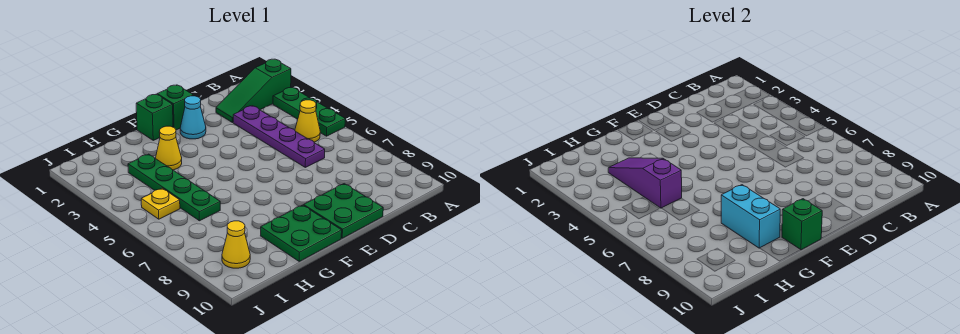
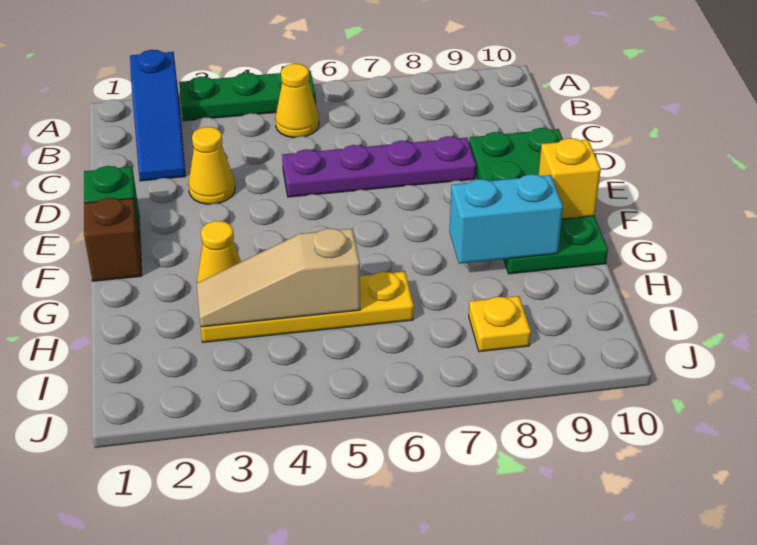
green slope A2:C2 level 1 top A -> blue slope A2:C2 level 1 top A
purple plate C3:C6 level 1 -> purple plate D5:D8 level 1
cyan cone E2 level 1 -> none
green brick F1 level 1 -> brown brick F1 level 1
green brick F10 level 2 -> yellow brick F10 level 2
green plate H3:H6 level 1 -> yellow plate H3:H6 level 1
purple slope H3:H5 level 2 top 5 -> tan slope H3:H5 level 2 top 5
yellow plate I5 level 1 -> yellow plate I8 level 1
yellow cone I9 level 1 -> yellow cone D3 level 1

